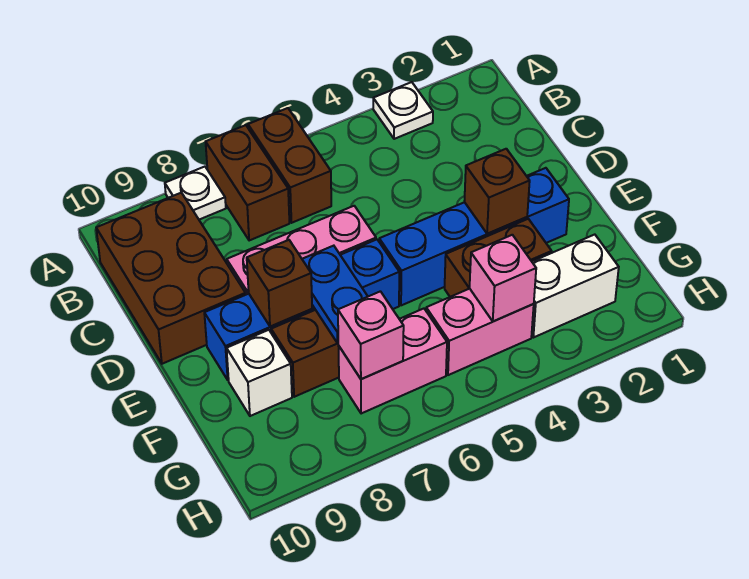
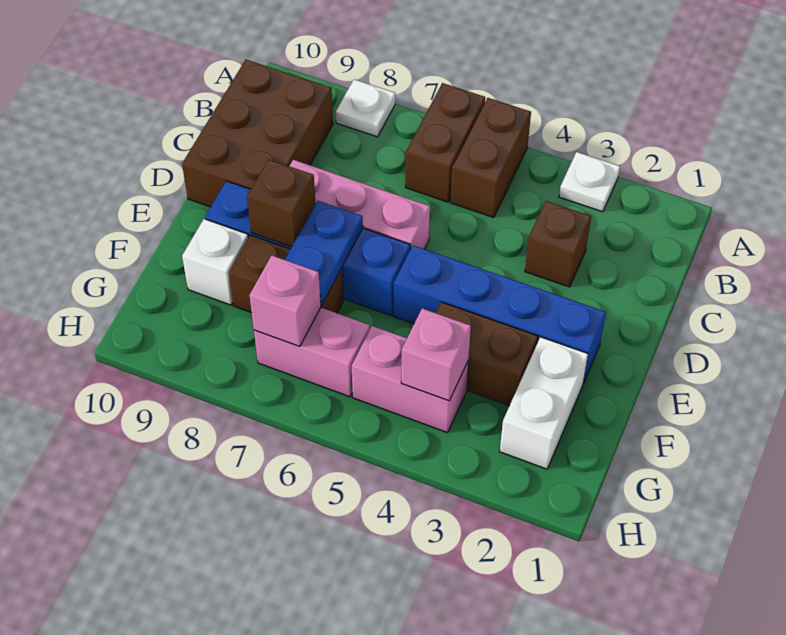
brown brick A7:B7 level 1 -> brown brick A5:B5 level 1
brown brick E3 level 2 -> brown brick C3 level 1
white brick G2:G3 level 1 -> white brick F2:G2 level 1

